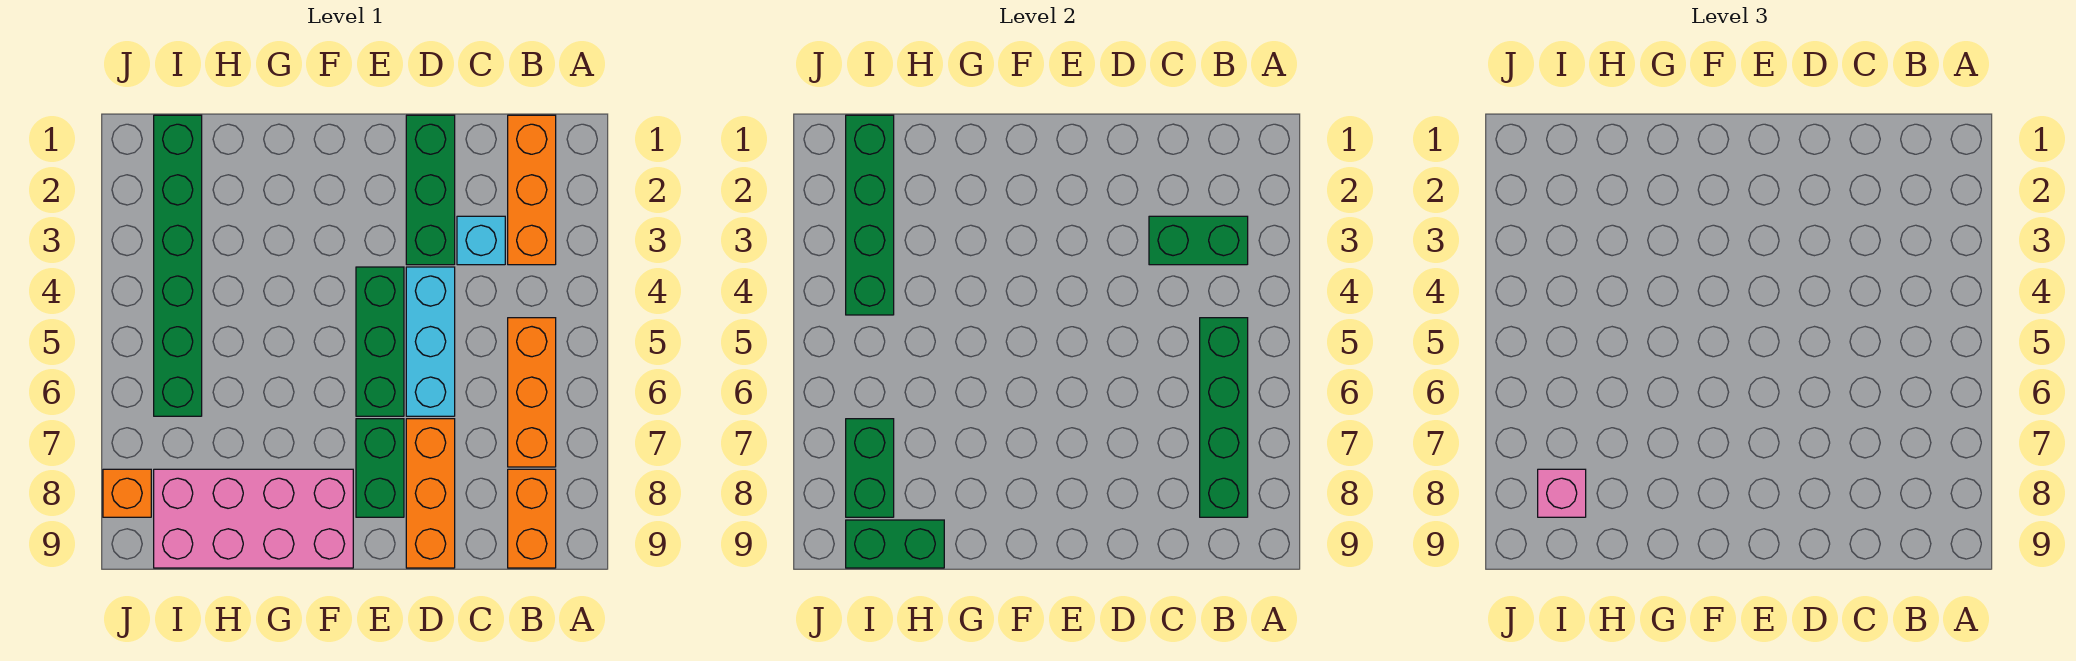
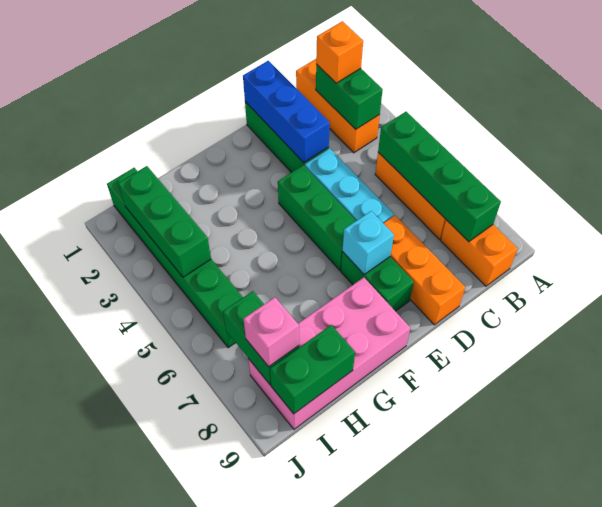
green brick B3:C3 level 2 -> green brick B2:B3 level 2
cyan brick C3 level 1 -> cyan brick E7 level 2
none -> blue brick D1:D3 level 2
green brick I1:I4 level 2 -> green brick I2:I4 level 2
orange brick J8 level 1 -> orange brick B2 level 3

